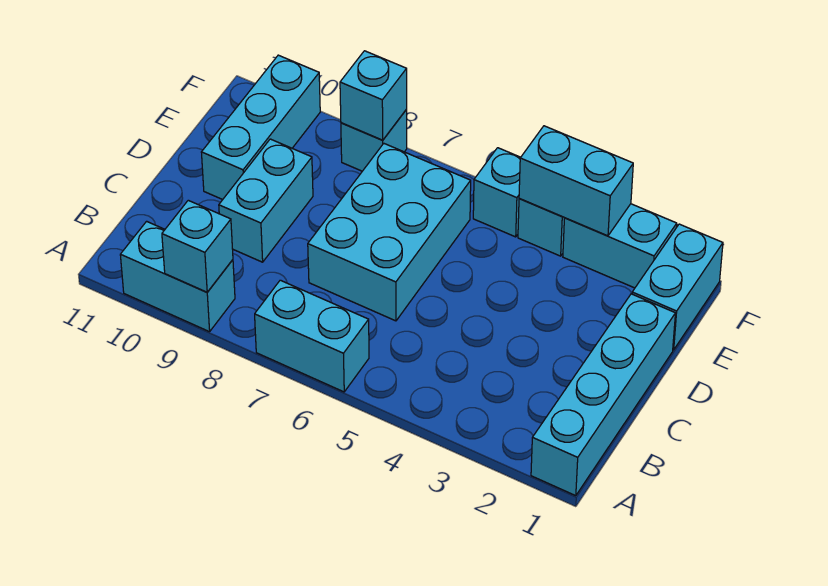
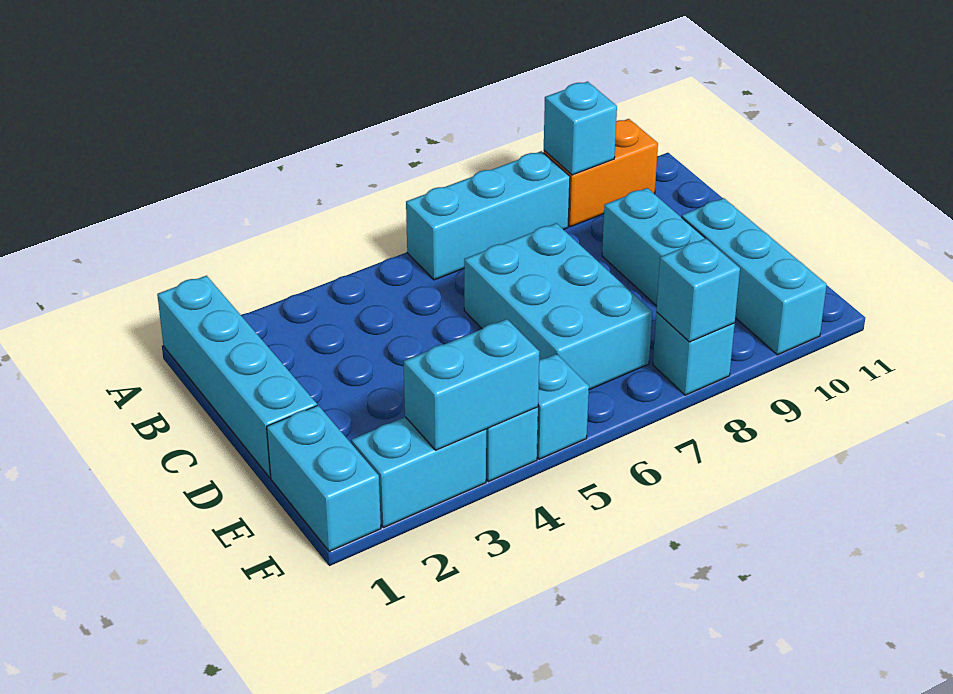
cyan brick A6:A7 level 1 -> cyan brick A6:A8 level 1
cyan brick A9:A10 level 1 -> orange brick A9:A10 level 1

